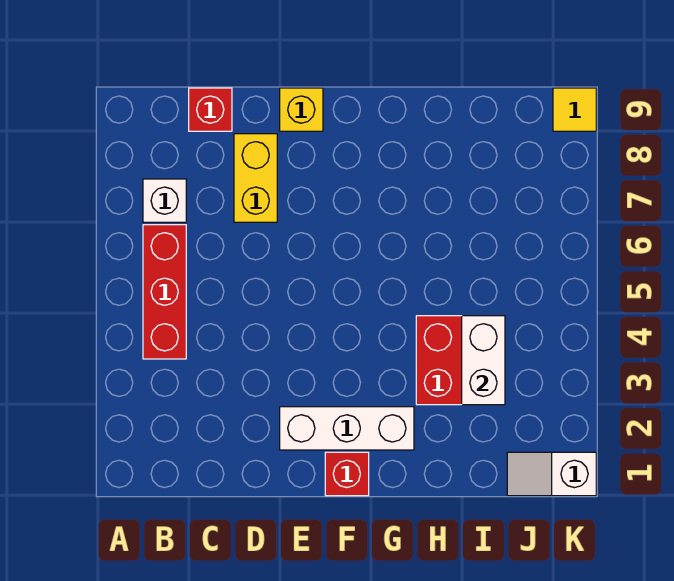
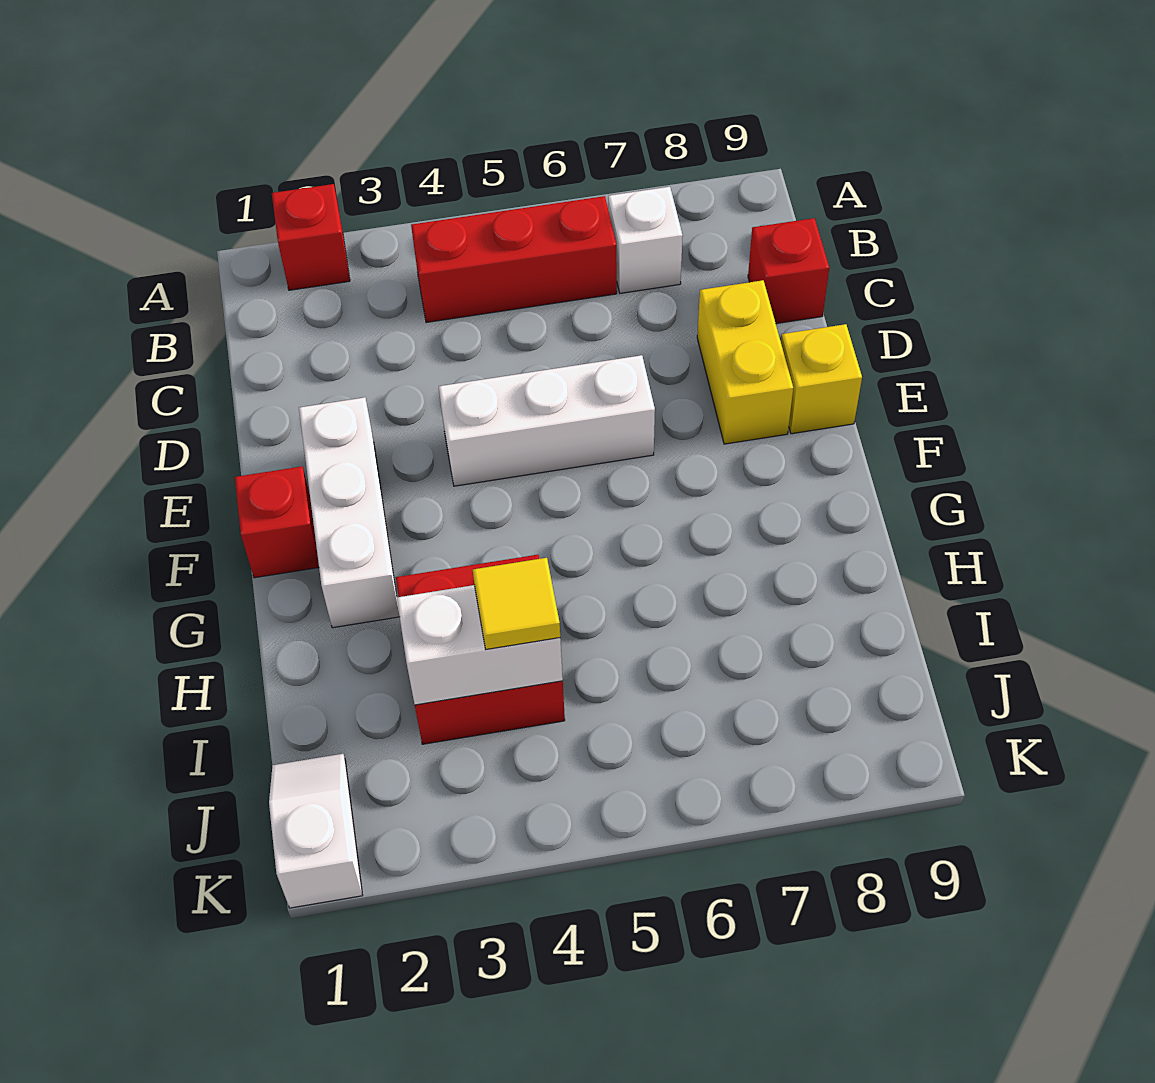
none -> red brick A2 level 1
yellow brick D7:D8 level 1 -> yellow brick D8:E8 level 1
none -> white brick E4:E6 level 1
yellow tile K9 level 1 -> yellow tile I4 level 3

